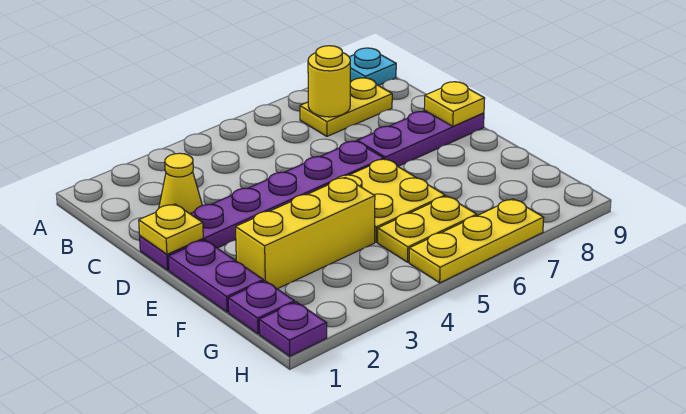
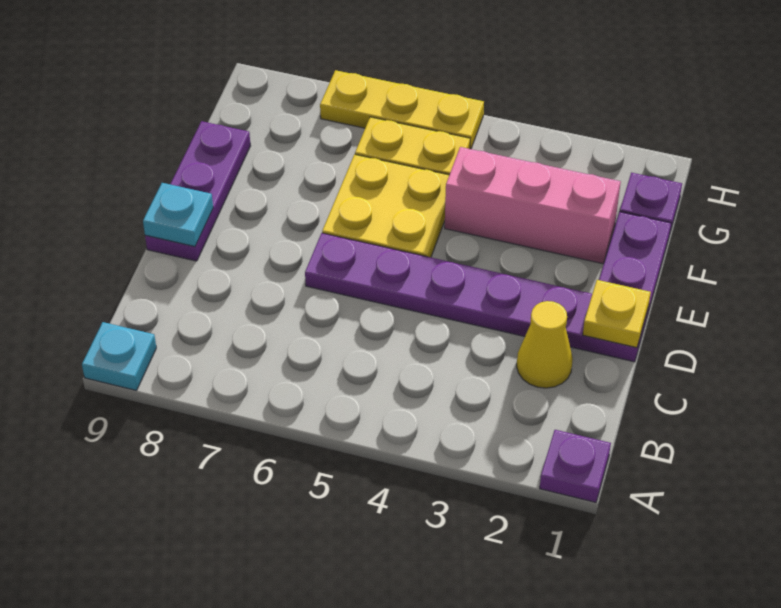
yellow plate B7:B8 level 1 -> none
yellow round brick B7 level 2 -> none
purple plate D7:D9 level 1 -> purple plate D9:F9 level 1
yellow plate D9 level 2 -> cyan plate D9 level 2
yellow brick F2:F4 level 1 -> pink brick F2:F4 level 1
purple plate H1 level 1 -> purple plate A1 level 1

